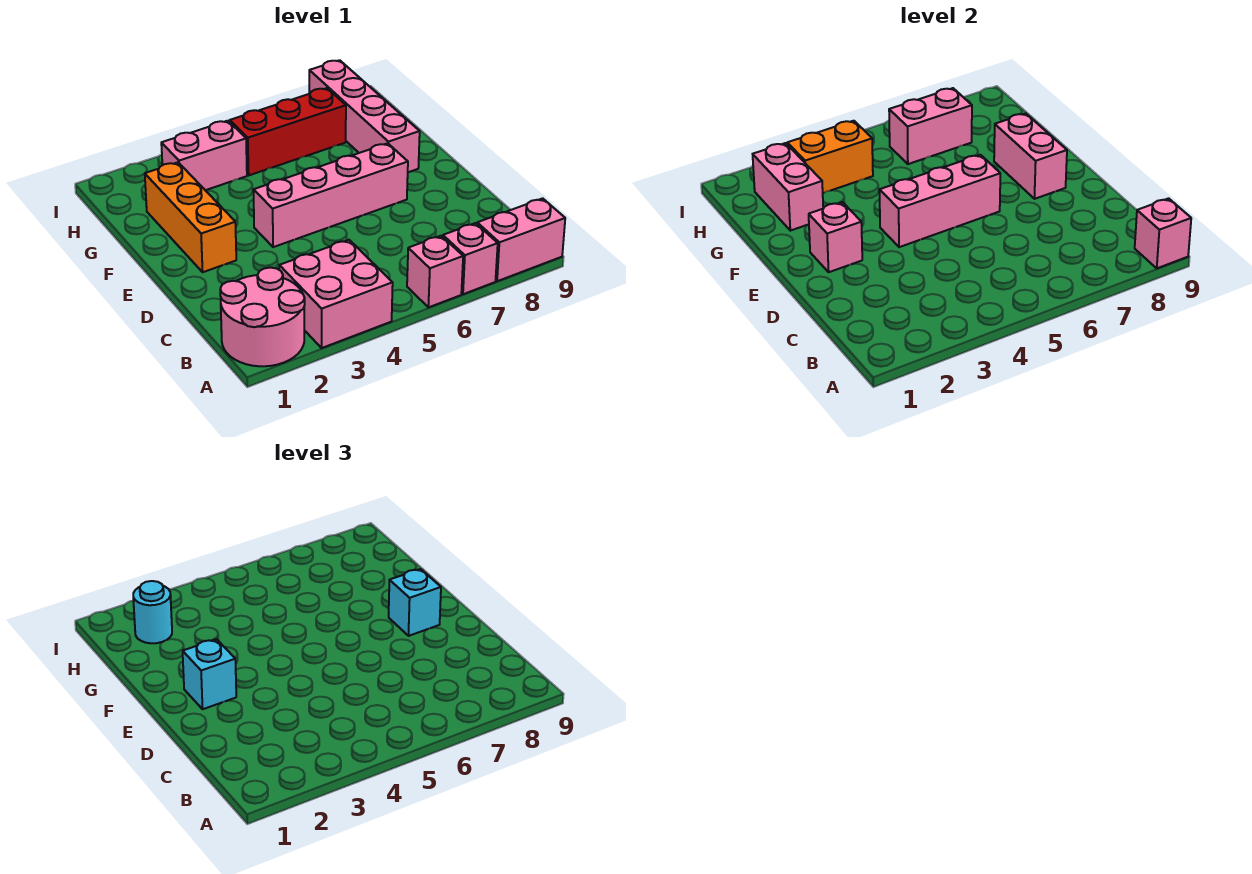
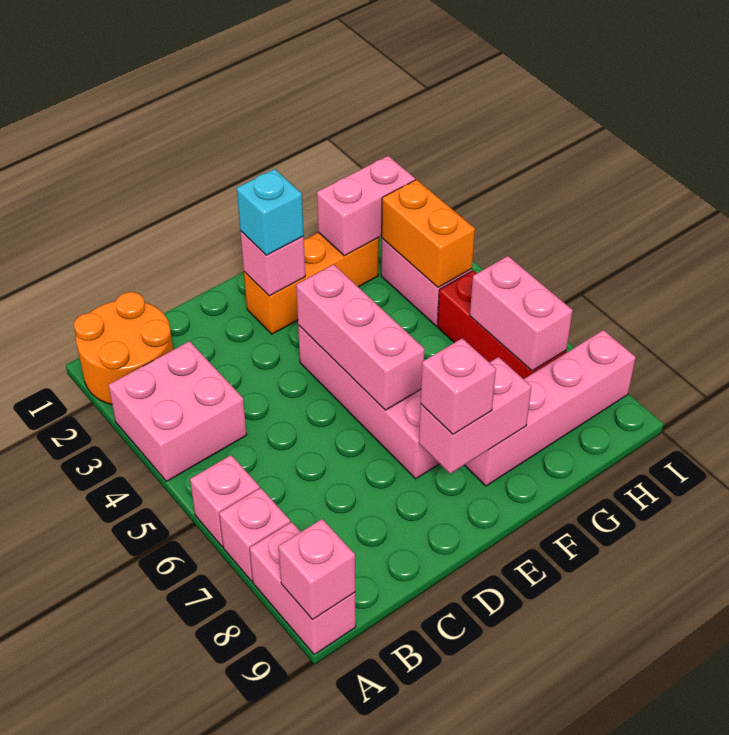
pink round brick A1:B2 level 1 -> orange round brick A1:B2 level 1
cyan brick E8 level 3 -> pink brick E8 level 3
cyan round brick H2 level 3 -> none

